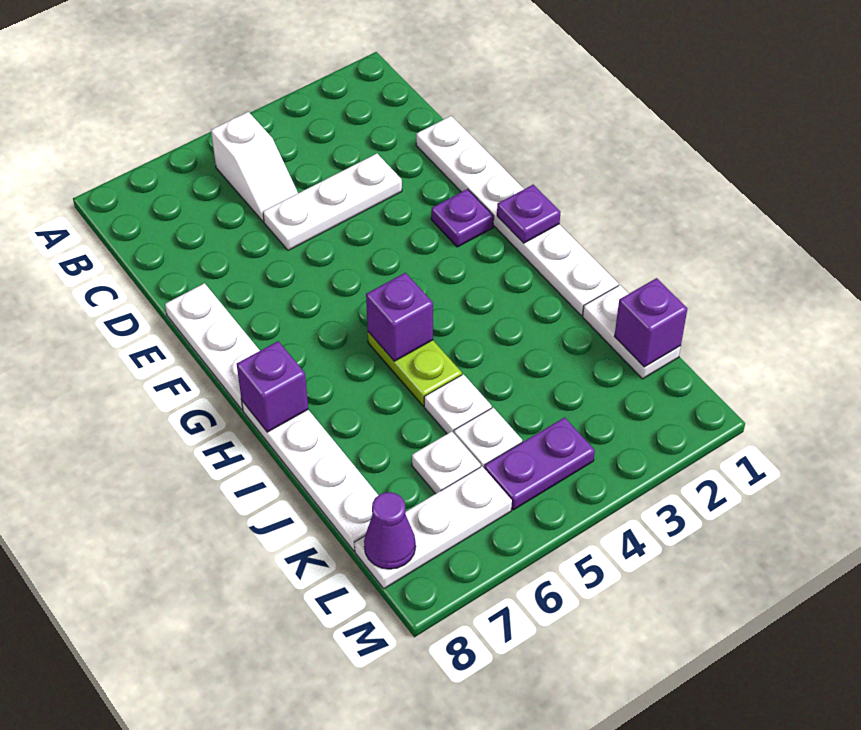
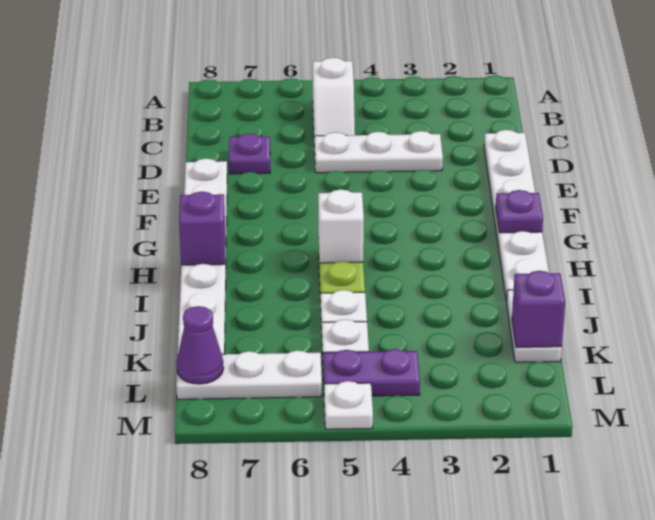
purple plate F2 level 1 -> purple plate D7 level 1
purple brick H5 level 2 -> white brick H5 level 2
white plate K6 level 1 -> white plate M5 level 1

